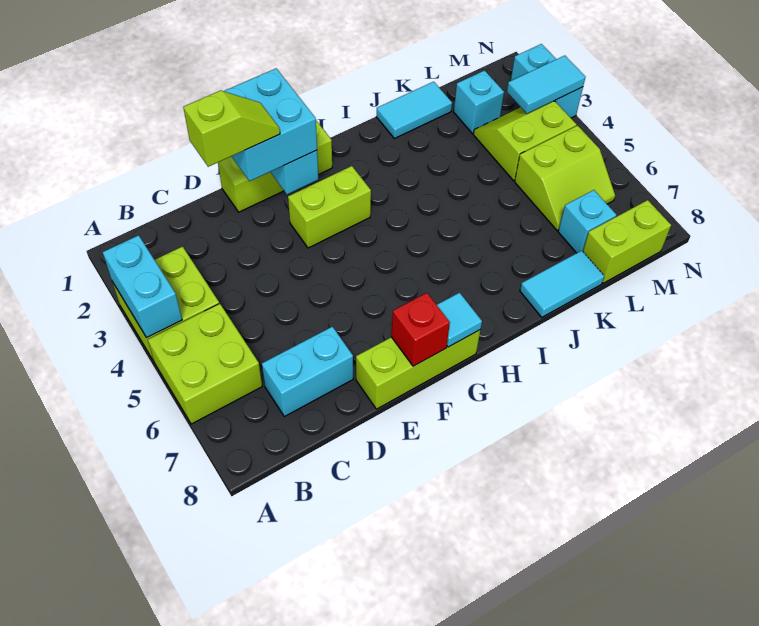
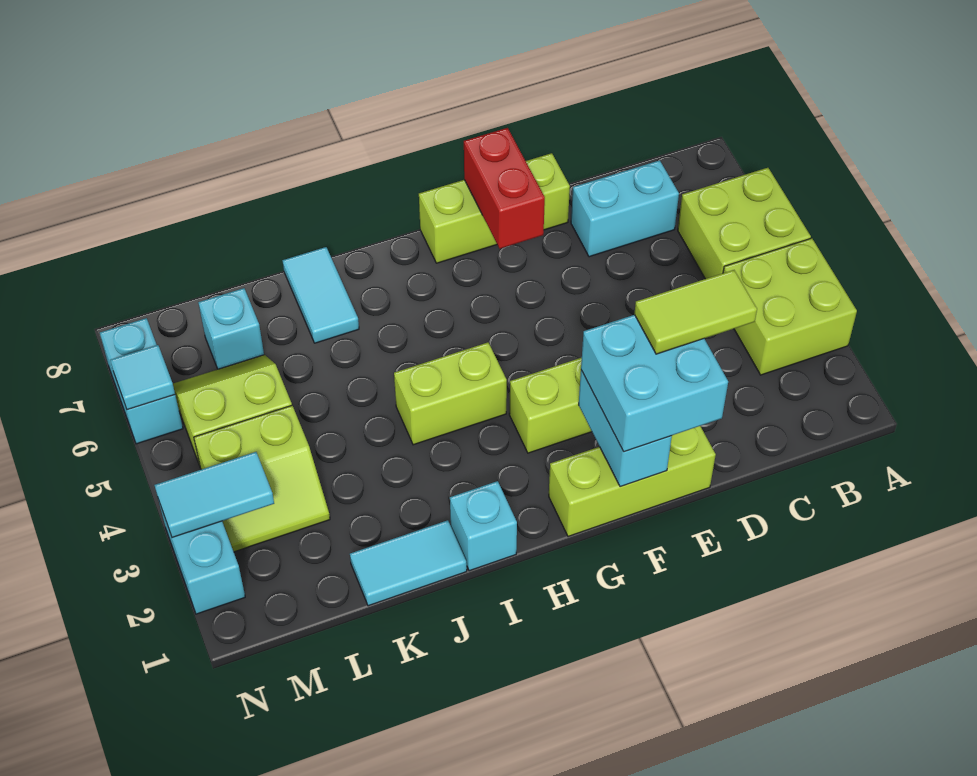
cyan brick A3:A4 level 2 -> cyan brick N6:N7 level 1
lime slope D2:E2 level 4 top D -> lime tile D2:E2 level 4
red brick F8 level 2 -> red brick F7:F8 level 2
cyan tile G8 level 2 -> cyan tile N6 level 2
cyan tile J8:K8 level 1 -> cyan tile J7:J8 level 1
cyan brick L2 level 1 -> cyan brick I1 level 1
lime brick L8:M8 level 1 -> lime brick H4:I4 level 1

